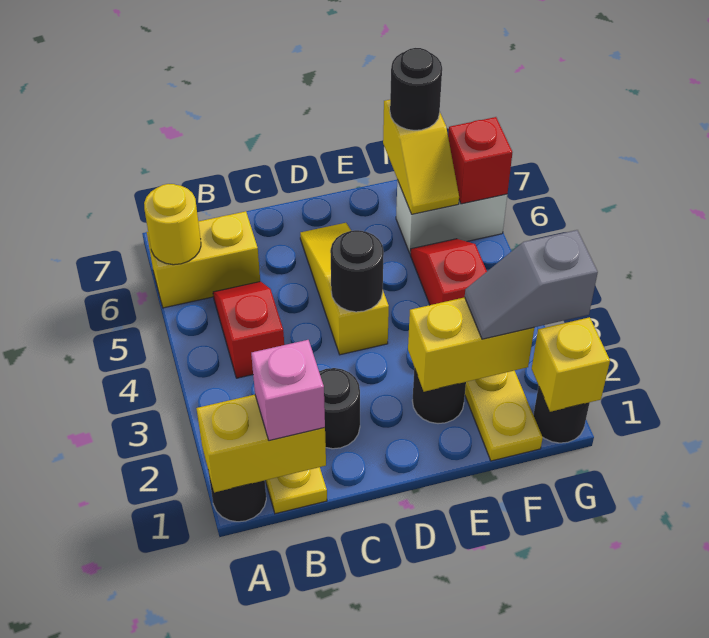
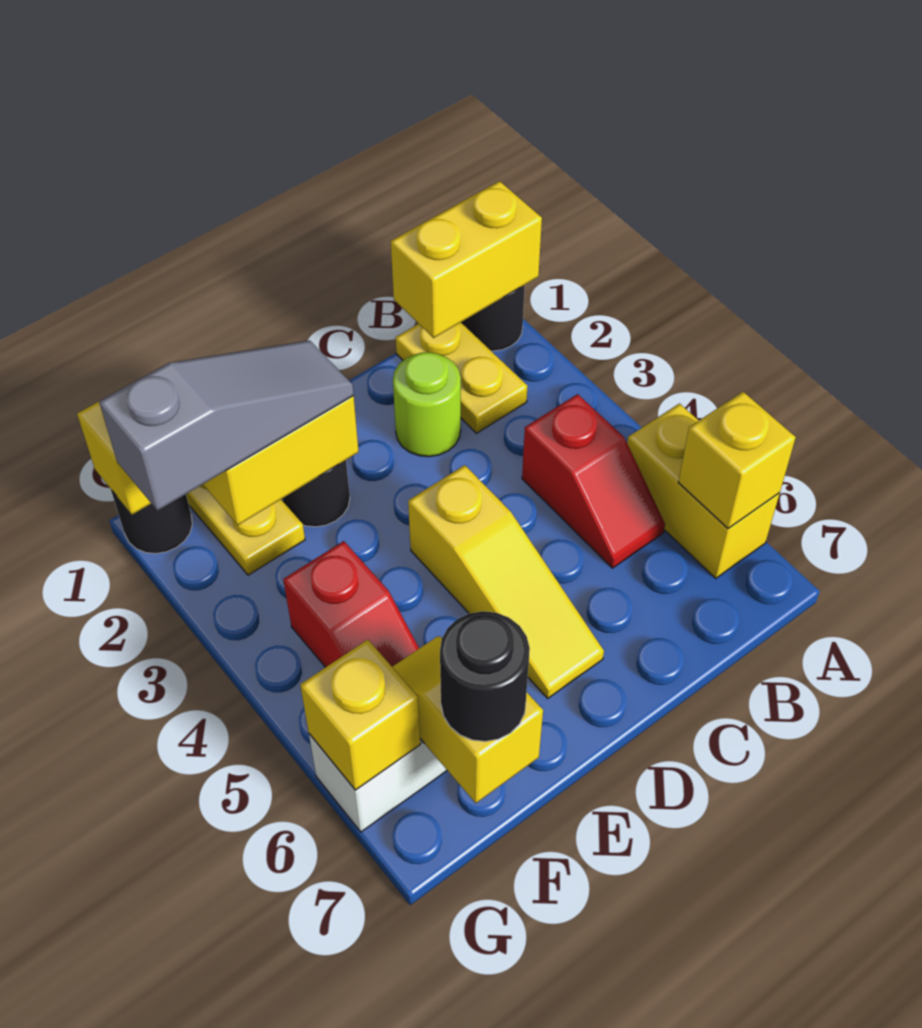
yellow brick A6:B6 level 1 -> yellow brick A5:A6 level 1
yellow round brick A6 level 2 -> yellow brick A6 level 2
pink brick B1 level 3 -> none
black round brick C2 level 1 -> lime round brick C2 level 1
black round brick D4 level 2 -> none
grey slope F2:G2 level 3 top G -> grey slope E2:G2 level 3 top G
red brick G6 level 2 -> yellow brick G6 level 2

